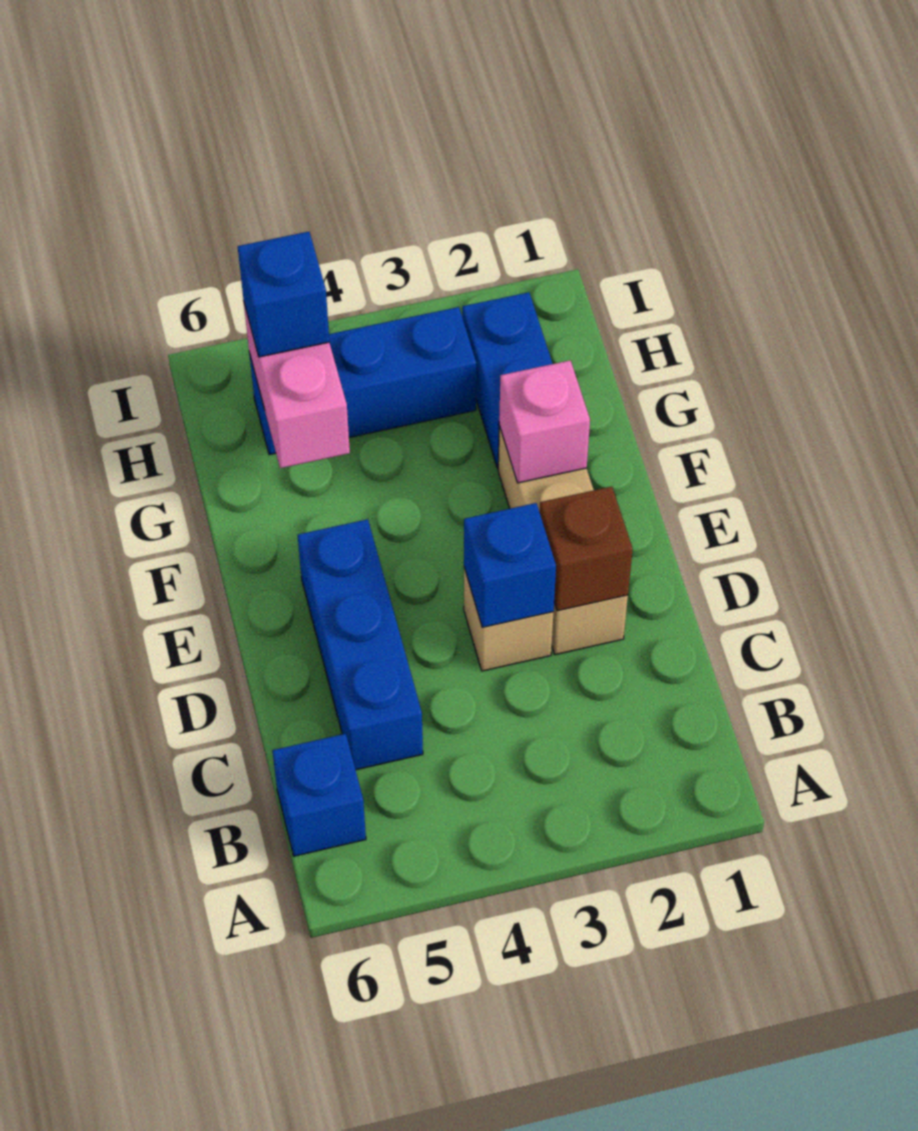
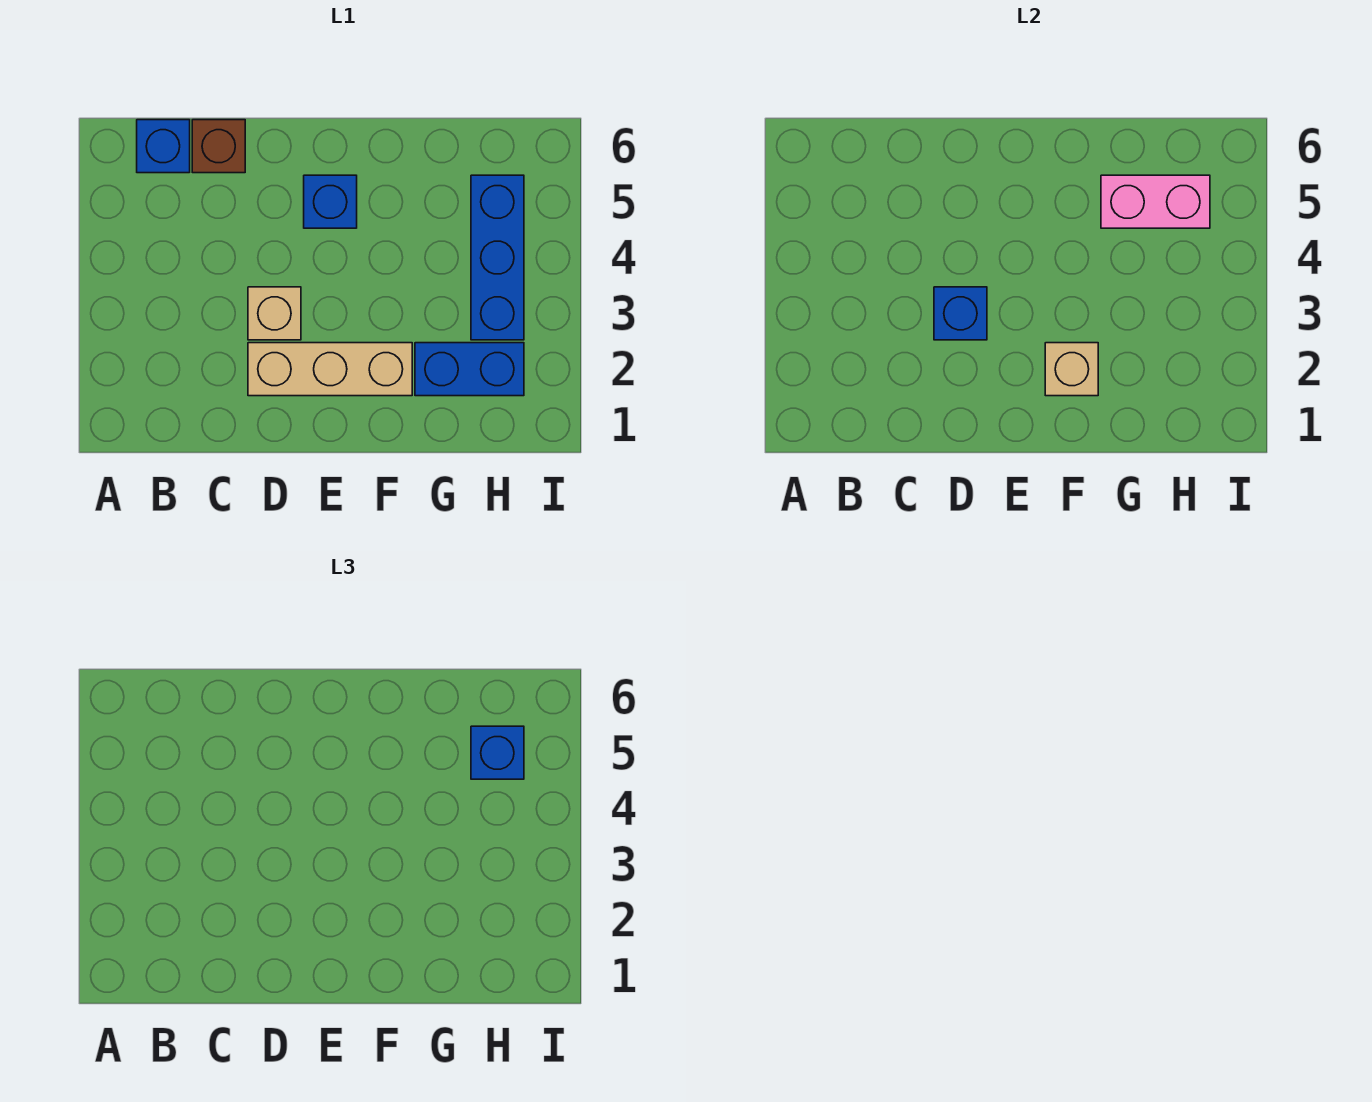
blue brick C5:E5 level 1 -> blue brick E5 level 1
brown brick D2 level 2 -> brown brick C6 level 1
pink brick F2 level 2 -> tan brick F2 level 2

